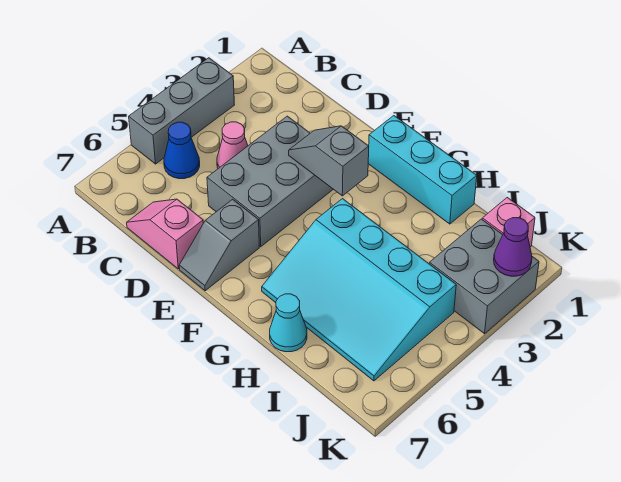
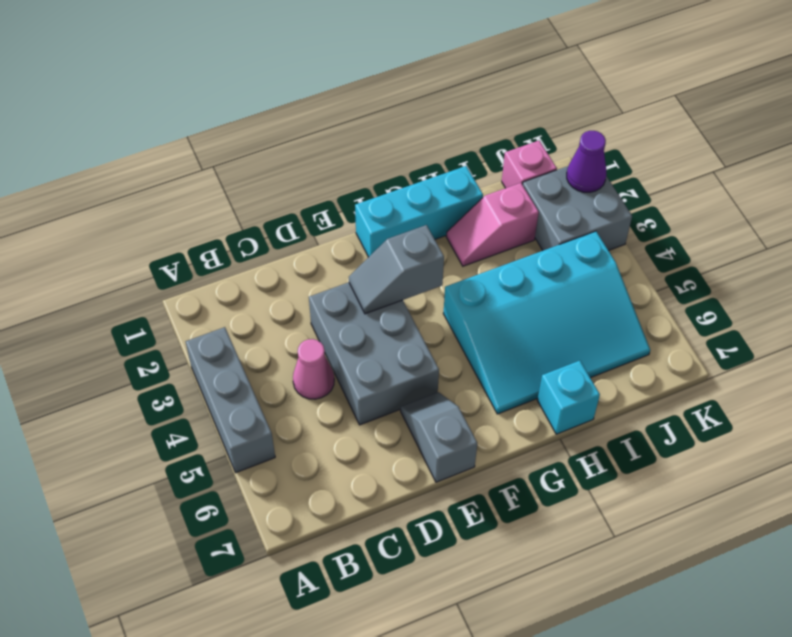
blue cone B5 level 1 -> none
pink slope C7:D7 level 1 top D -> pink slope H2:I2 level 1 top I
grey slope E6:E7 level 1 top 6 -> grey slope E6:E7 level 1 top 7
cyan cone H7 level 1 -> cyan brick H7 level 1

